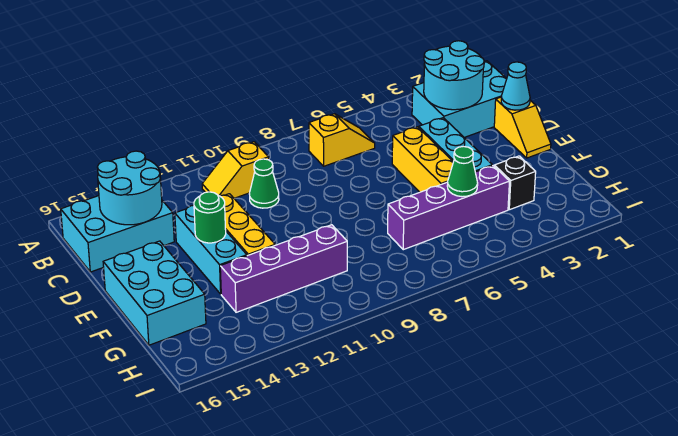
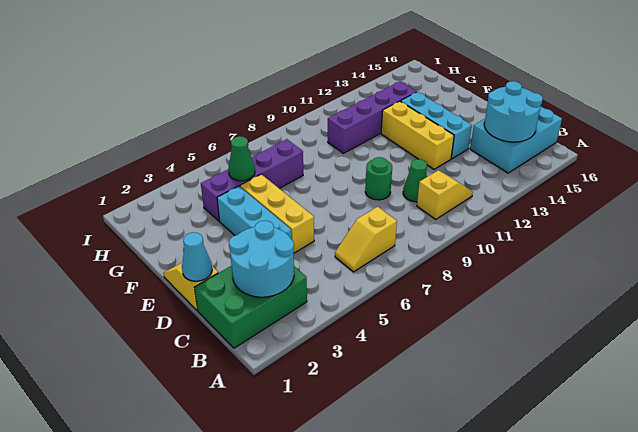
cyan brick B1:C3 level 1 -> green brick B1:C3 level 1
green round brick E13 level 2 -> green round brick D9 level 1
cyan brick E15:G16 level 1 -> none
black brick G3 level 1 -> none

